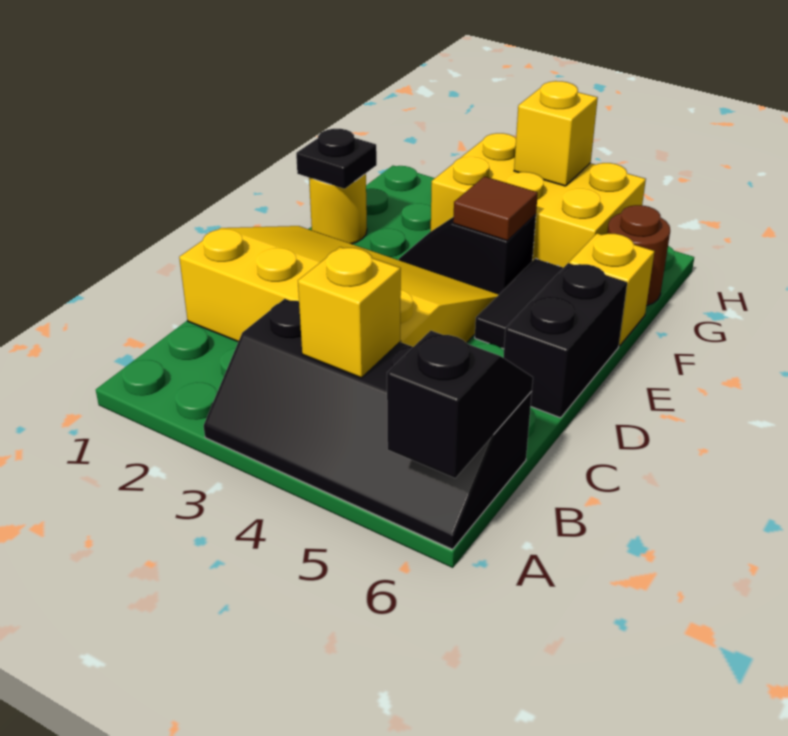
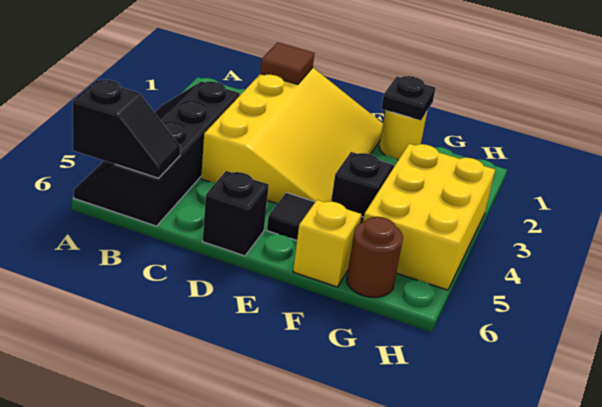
yellow brick B4 level 2 -> none
black brick D6:E6 level 1 -> black brick D6 level 1
brown tile F4 level 2 -> brown tile C1 level 2
yellow brick H4 level 2 -> none

